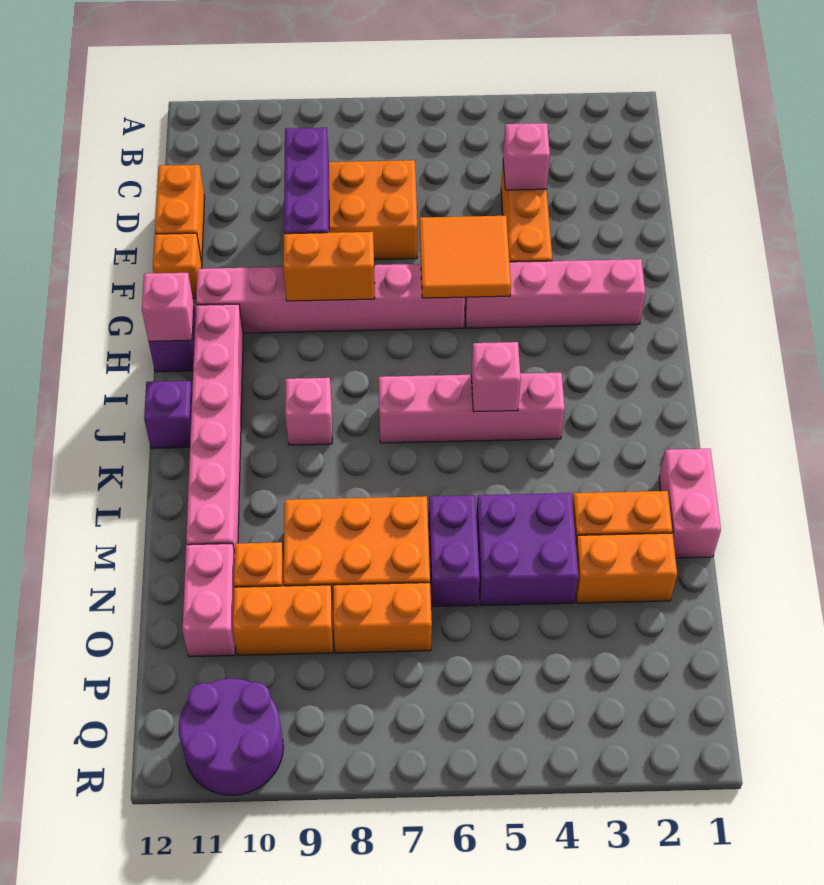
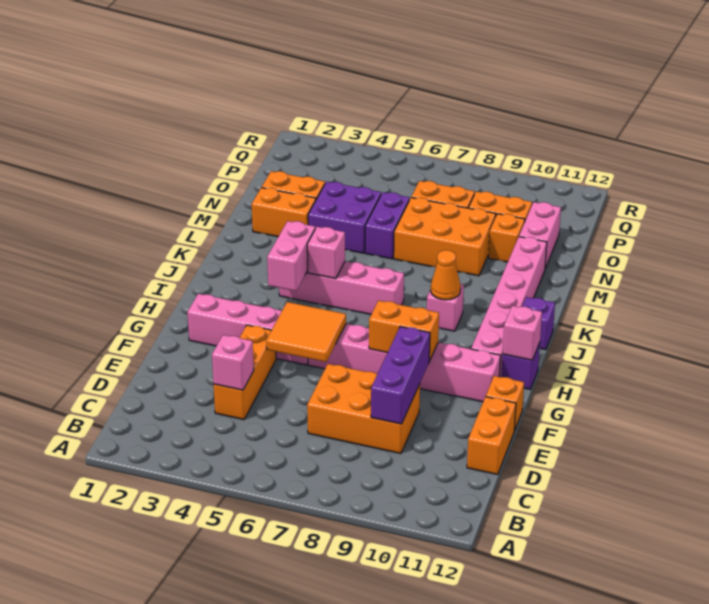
none -> orange cone J9 level 2
pink brick L1:M1 level 1 -> pink brick I4:J4 level 2
purple round brick Q10:R11 level 1 -> none

